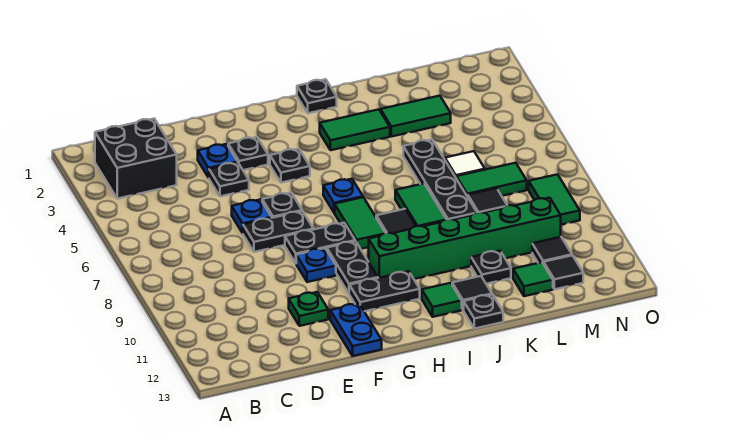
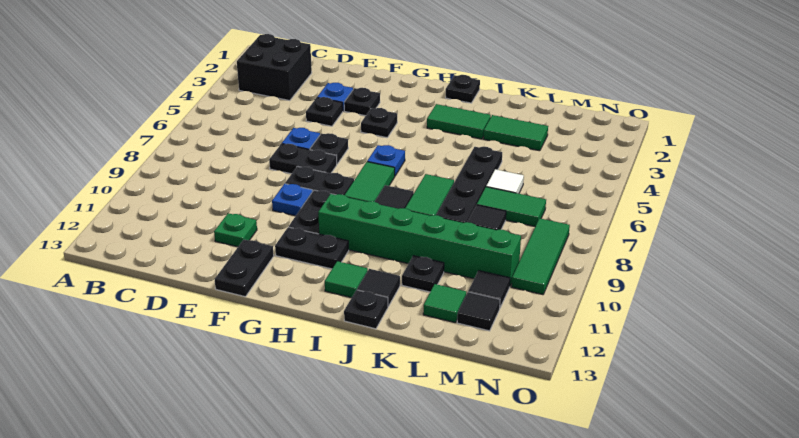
blue plate F12:F13 level 1 -> black plate F12:F13 level 1
green tile N8:N9 level 1 -> green tile N8:N10 level 1

